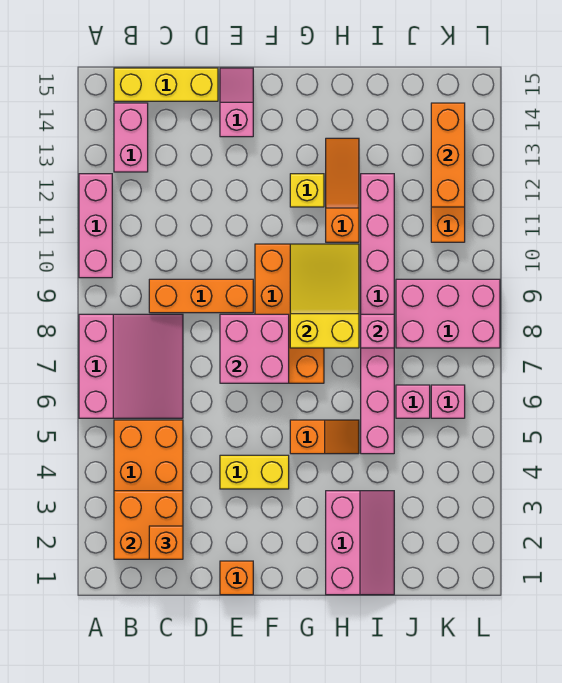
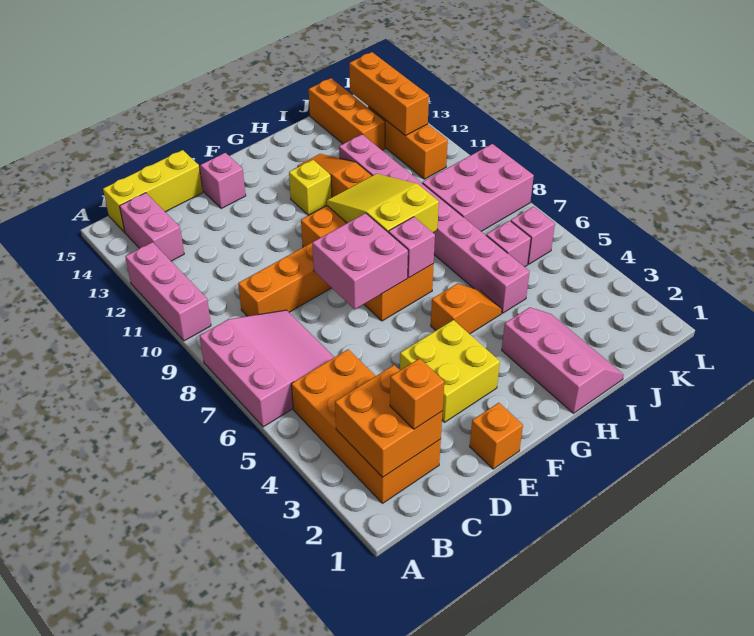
yellow brick E4:F4 level 1 -> yellow brick E3:F4 level 1
pink brick I8 level 2 -> pink brick G7 level 2
none -> orange brick J13:J15 level 1

